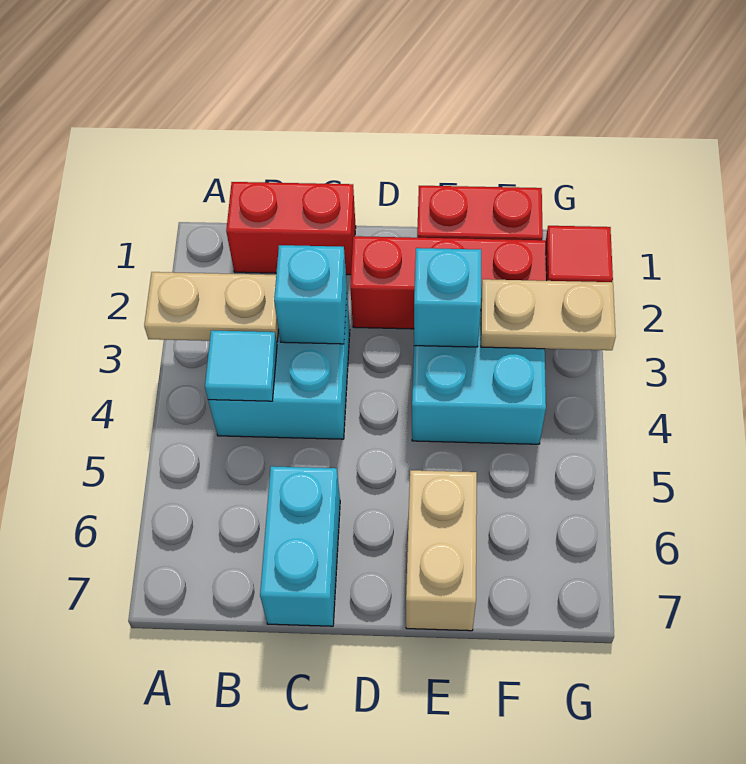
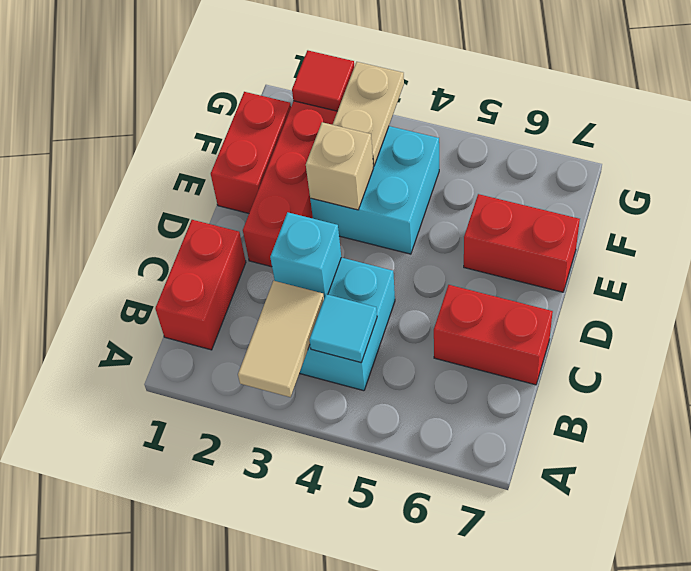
tan plate A3:B3 level 2 -> tan tile A3:B3 level 2
cyan brick C6:C7 level 1 -> red brick C6:C7 level 1
cyan brick E3 level 2 -> tan brick E3 level 2
tan brick E6:E7 level 1 -> red brick E6:E7 level 1

